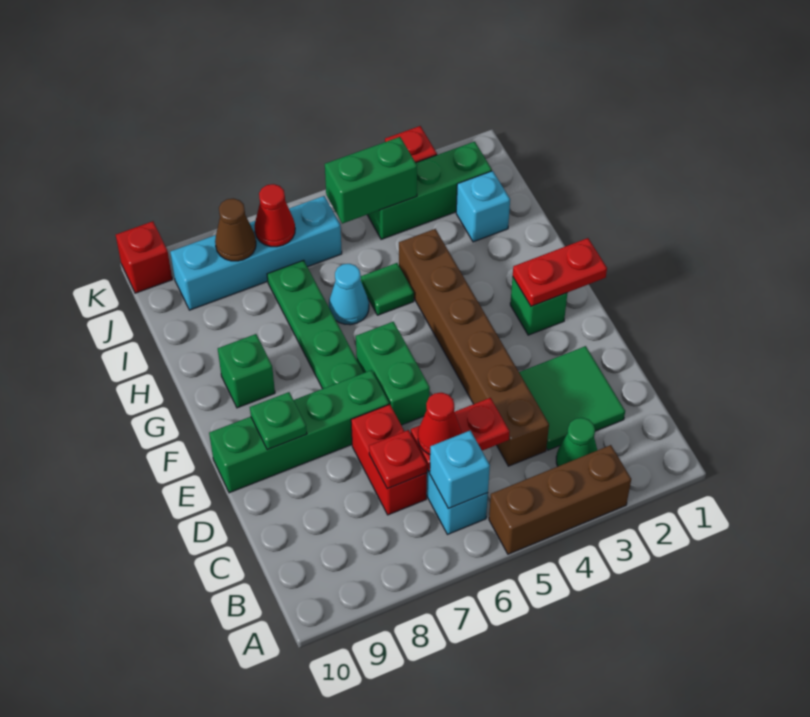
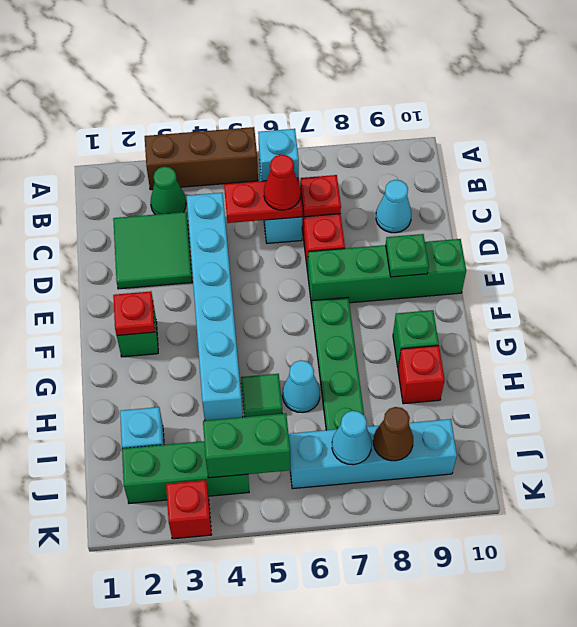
brown brick C4:H4 level 1 -> cyan brick C4:H4 level 1
none -> cyan cone C9 level 1
green brick E6:F6 level 1 -> none
red plate F1:F2 level 2 -> red plate F2 level 2
red cone J7 level 2 -> cyan cone J7 level 2
red brick K10 level 1 -> red brick H9 level 1

